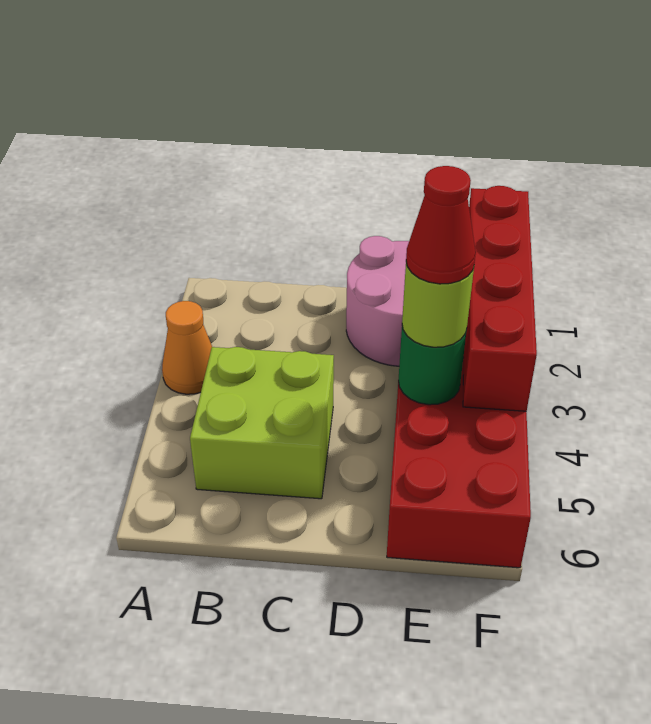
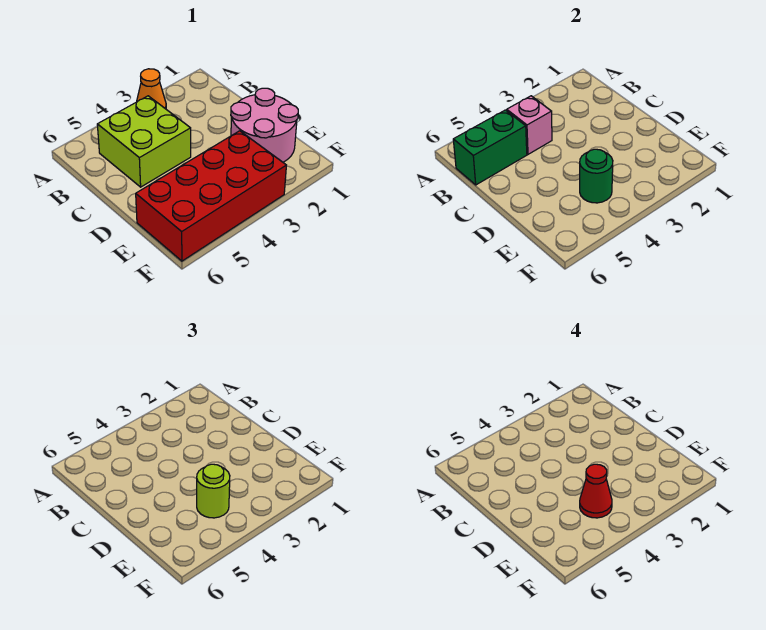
none -> pink brick B4 level 2
none -> green brick B5:B6 level 2
red brick F1:F4 level 2 -> none

